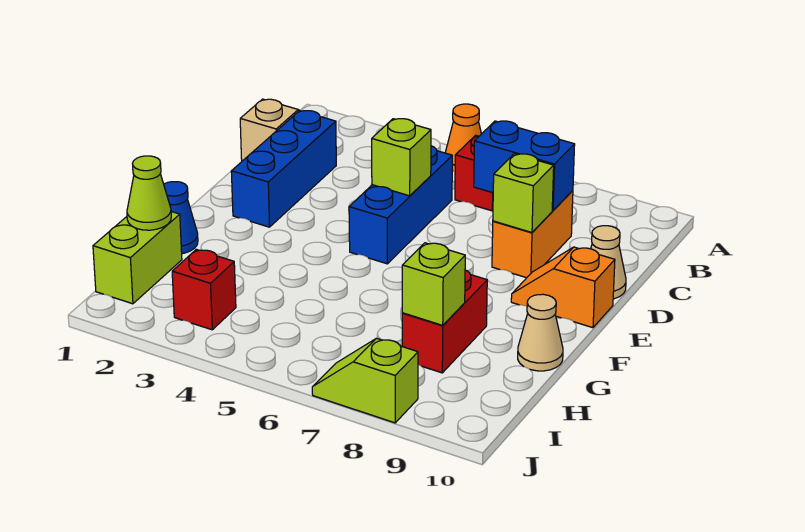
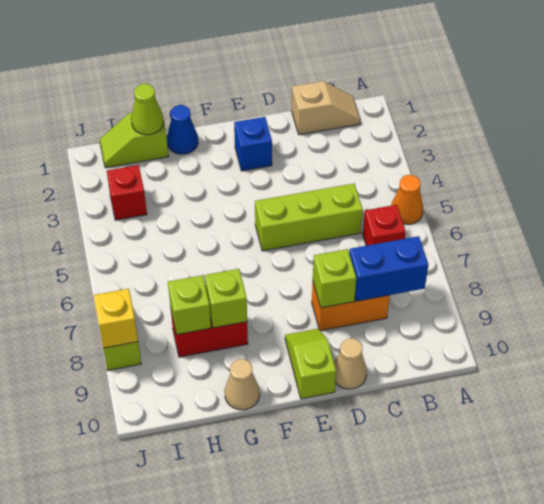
blue brick C2:E2 level 1 -> blue brick E2 level 1
blue brick C5:E5 level 1 -> lime brick C5:E5 level 1
blue brick C7:C8 level 2 -> blue brick B8:C8 level 2
lime brick D5 level 2 -> lime brick G8 level 2
orange slope E9:E10 level 1 top 10 -> lime slope E9:E10 level 1 top 10
lime brick H1:I1 level 1 -> lime slope H1:I1 level 1 top H
none -> yellow brick J8 level 2

